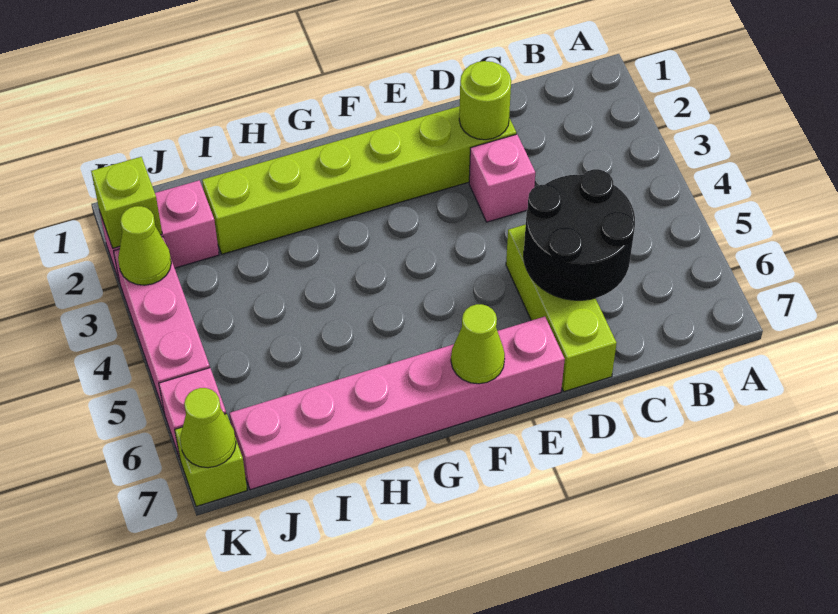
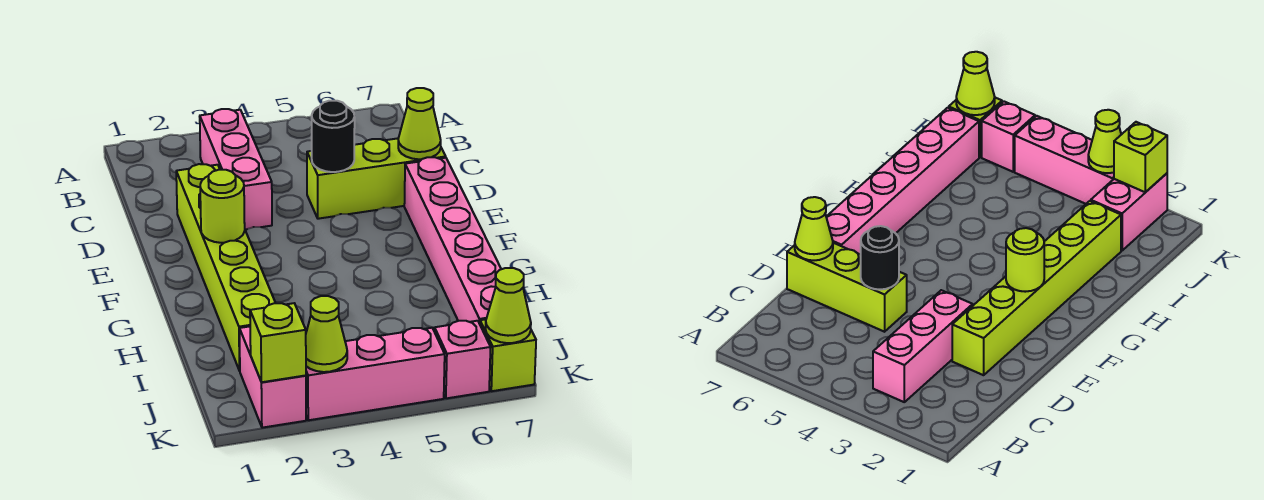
black round brick C5:D6 level 2 -> black round brick D5 level 2
lime round brick D2 level 2 -> lime round brick F2 level 2
pink brick D3 level 1 -> pink brick B3:D3 level 1
lime cone F7 level 2 -> lime cone D7 level 2

